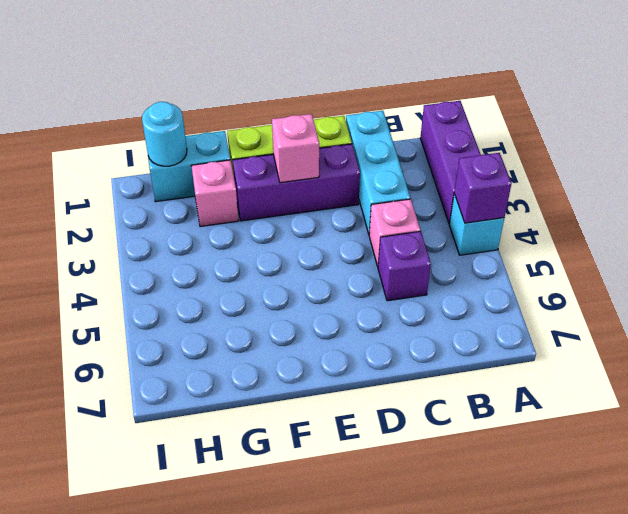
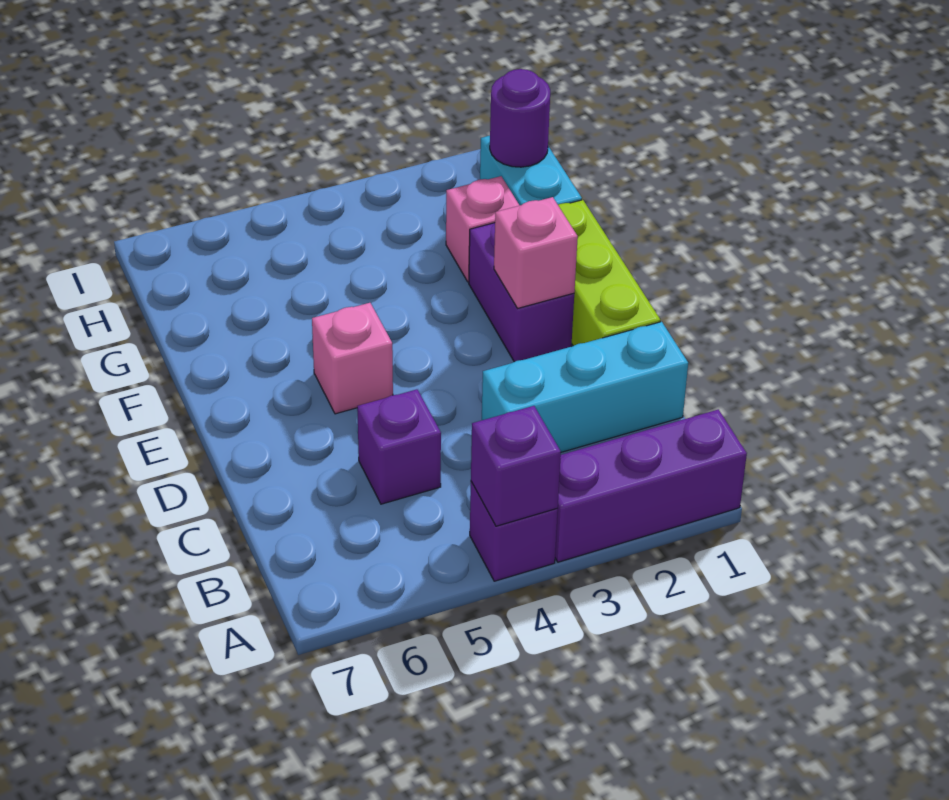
cyan brick A4 level 1 -> purple brick A4 level 1
pink brick C4 level 1 -> pink brick E5 level 1
purple brick D2:F2 level 1 -> purple brick E2:F2 level 1
cyan round brick H1 level 2 -> purple round brick H1 level 2

